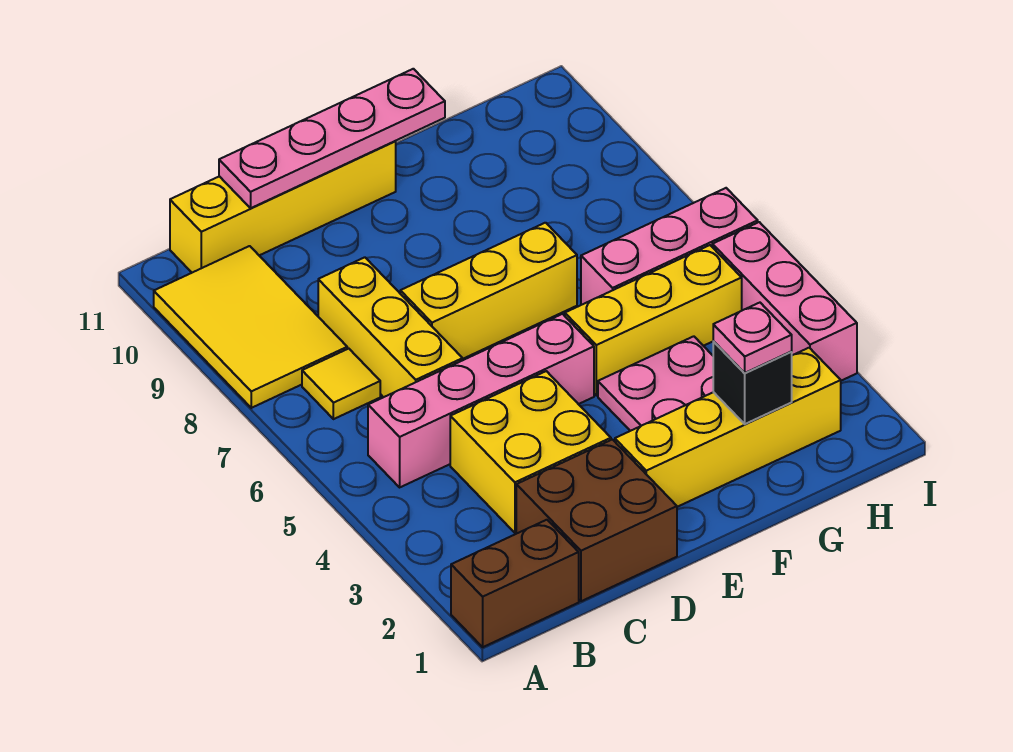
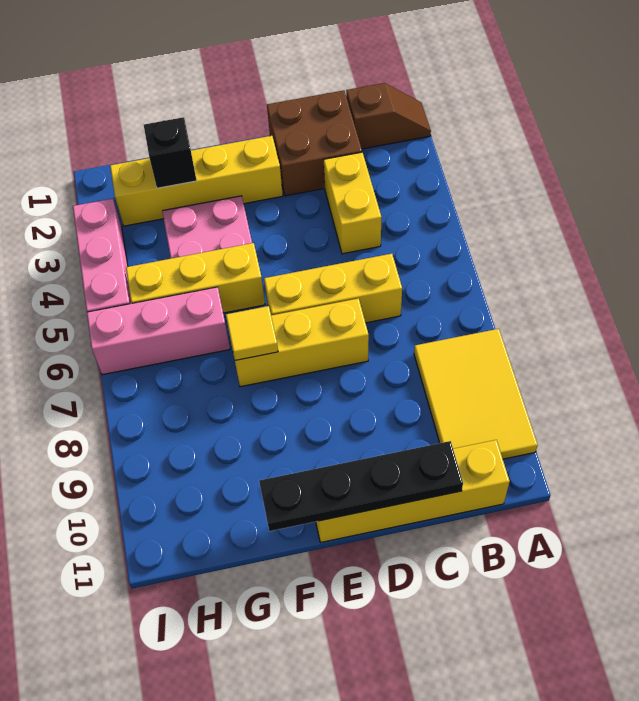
brown brick A1:B1 level 1 -> brown slope A1:B1 level 1 top B
pink brick B5:E5 level 1 -> none
yellow tile B7 level 1 -> yellow tile F7 level 2
yellow brick C3:D4 level 1 -> yellow brick C3:C4 level 1
yellow brick C6:C8 level 1 -> yellow brick C6:E6 level 1
pink plate C11:F11 level 2 -> black plate C11:F11 level 2
pink plate G2 level 3 -> none

